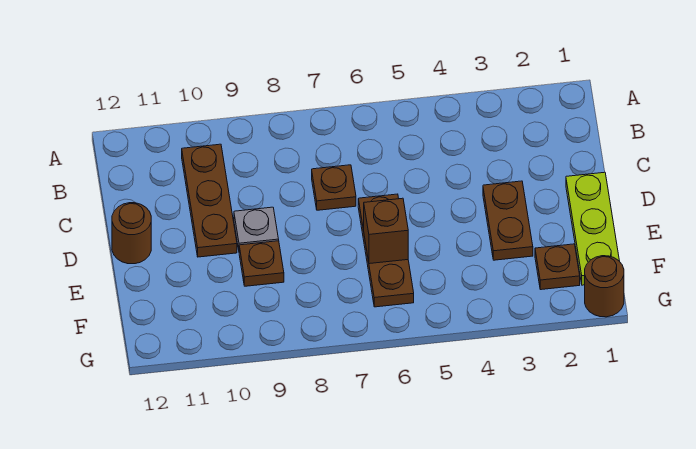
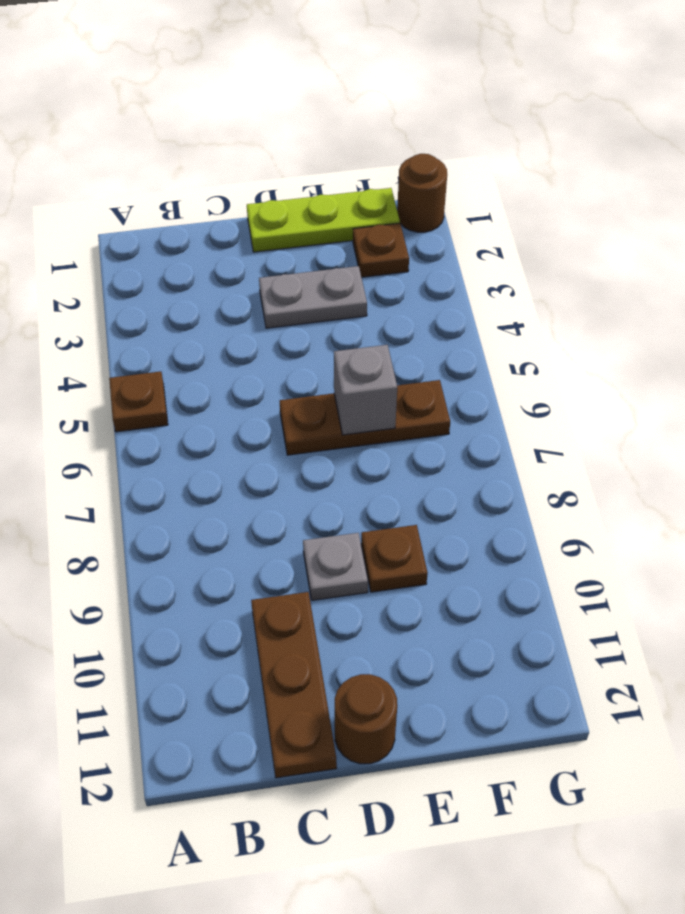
brown plate B10:D10 level 1 -> brown plate C10:C12 level 1
brown plate C7 level 1 -> brown plate A5 level 1
brown plate D3:E3 level 1 -> grey plate D3:E3 level 1
brown brick E6 level 2 -> grey brick E6 level 2

